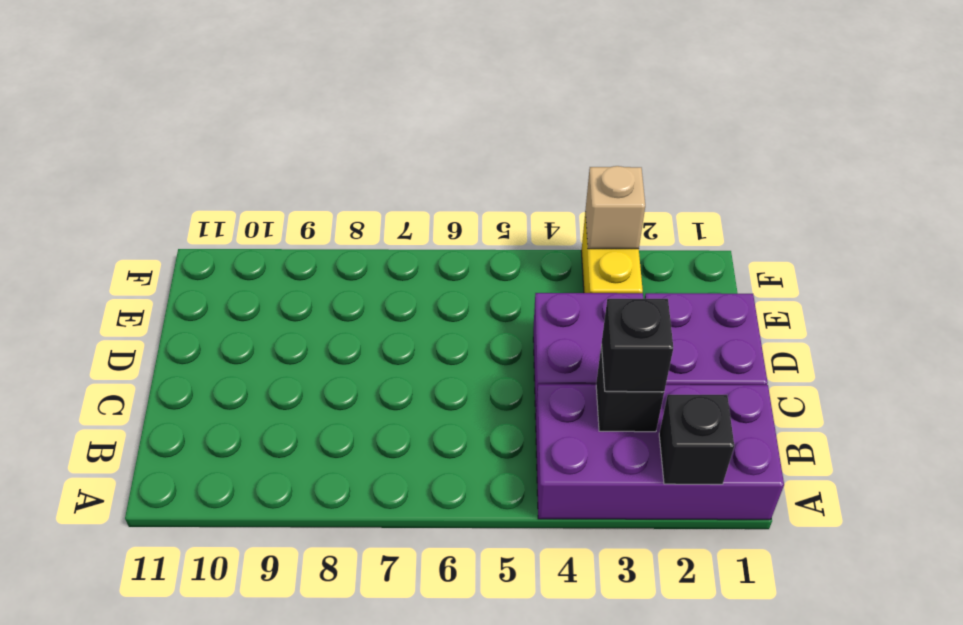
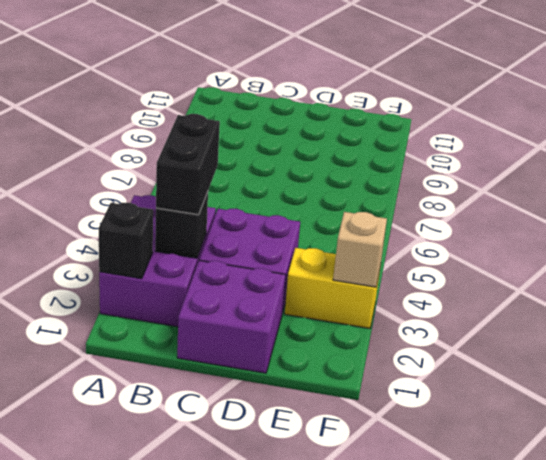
purple brick A1:B4 level 1 -> purple brick A2:B4 level 1
black brick B3 level 3 -> black brick B3:B4 level 3

